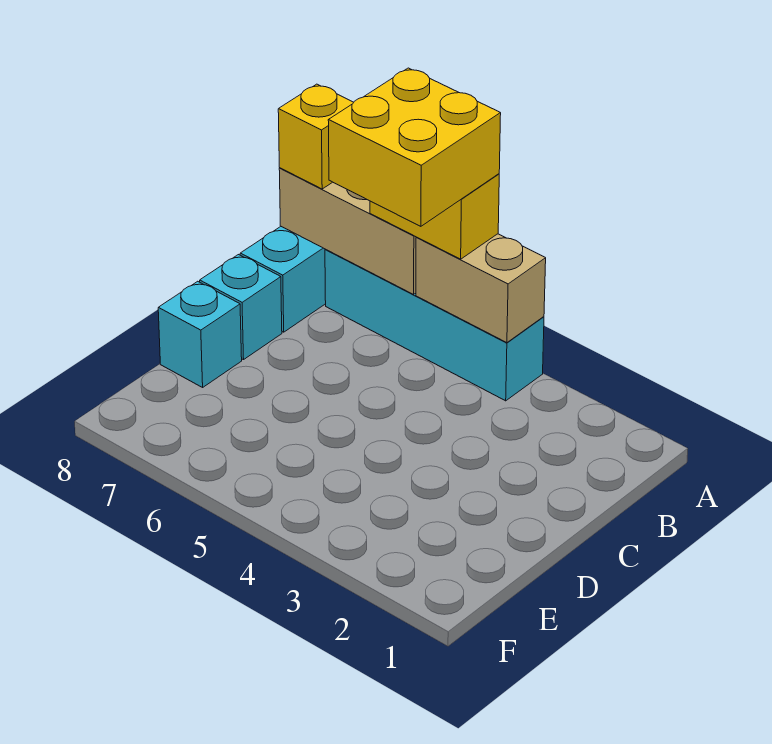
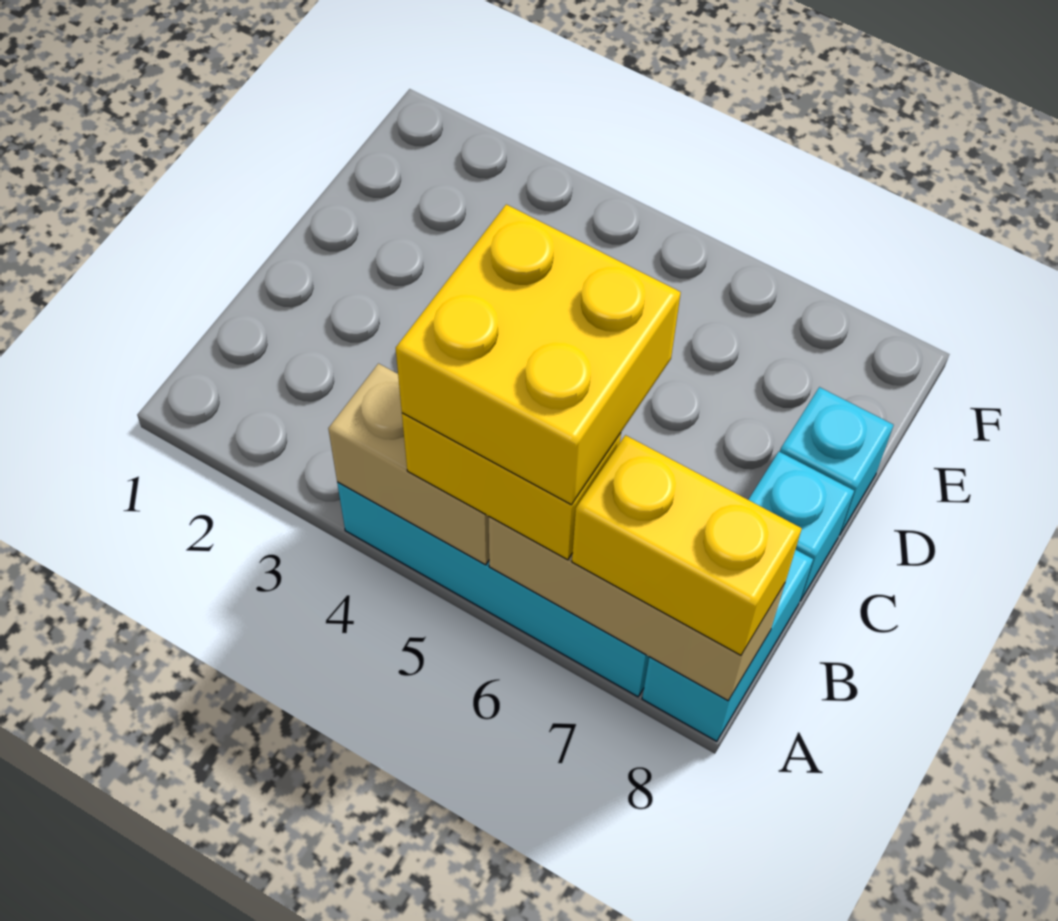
yellow brick A8 level 3 -> yellow brick A7:A8 level 3

